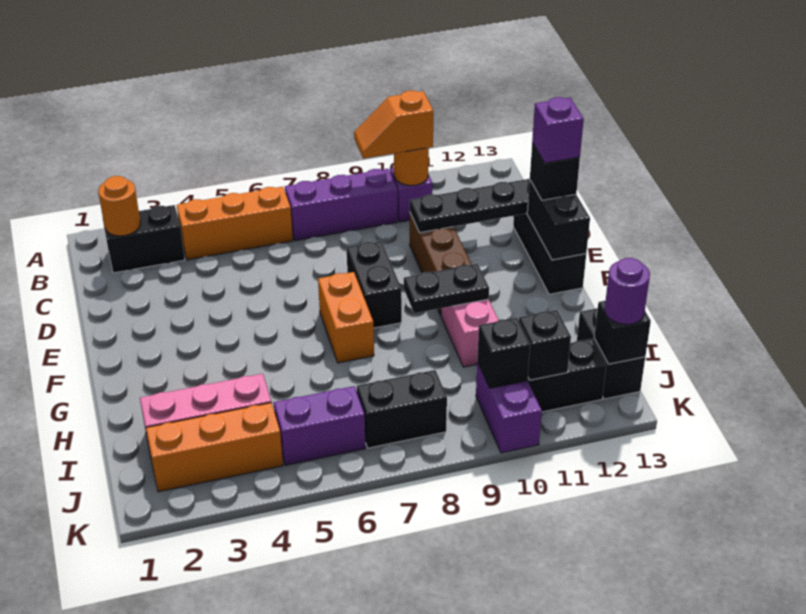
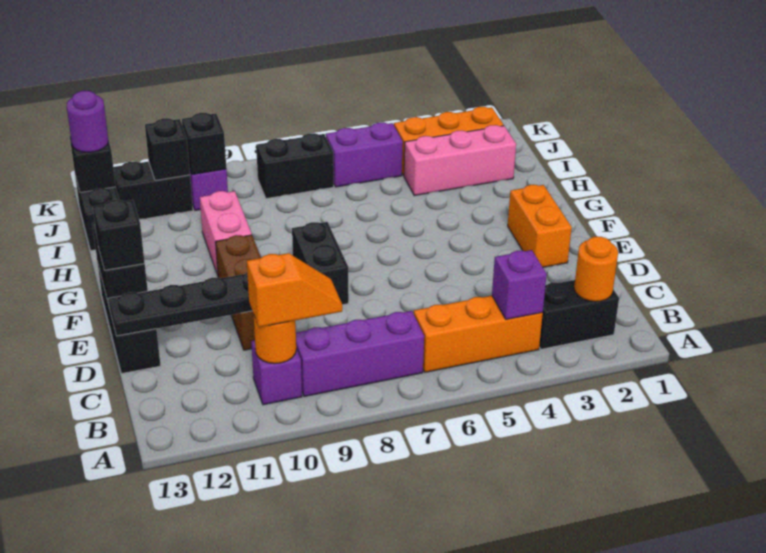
purple brick E13 level 4 -> purple brick B4 level 2
orange brick F7:G7 level 1 -> orange brick E2:F2 level 1
black plate G9:G10 level 2 -> none

